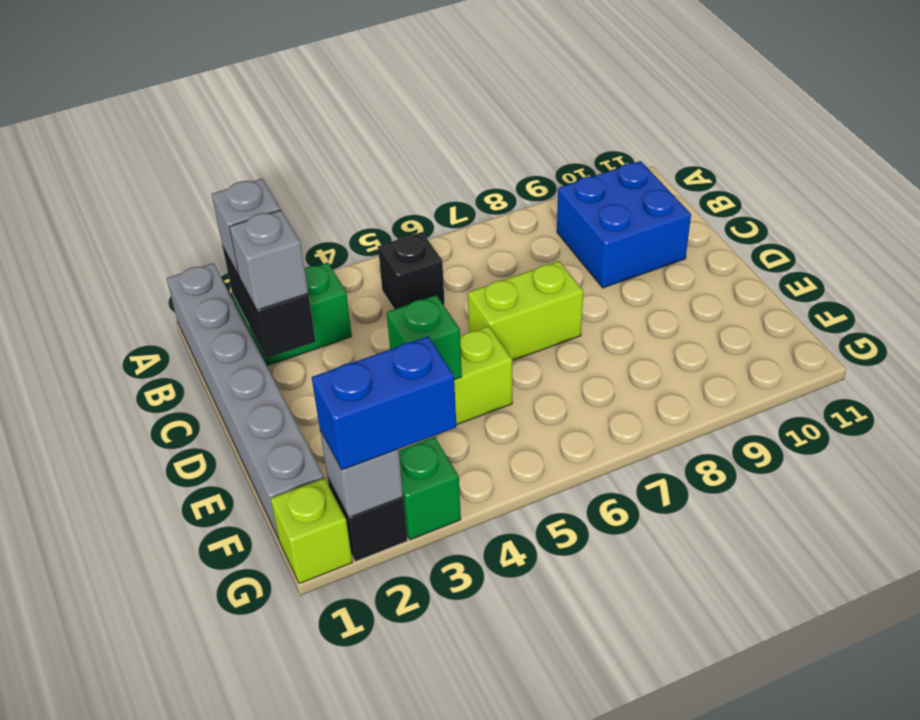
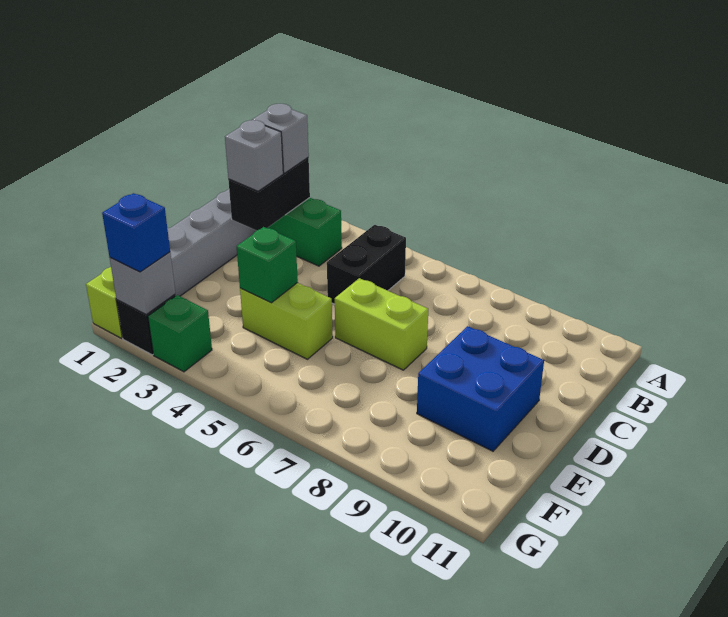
black brick B5 level 1 -> black brick B5:C5 level 1
blue brick B9:C10 level 1 -> blue brick D9:E10 level 1
blue brick G2:G3 level 3 -> blue brick G2 level 3

